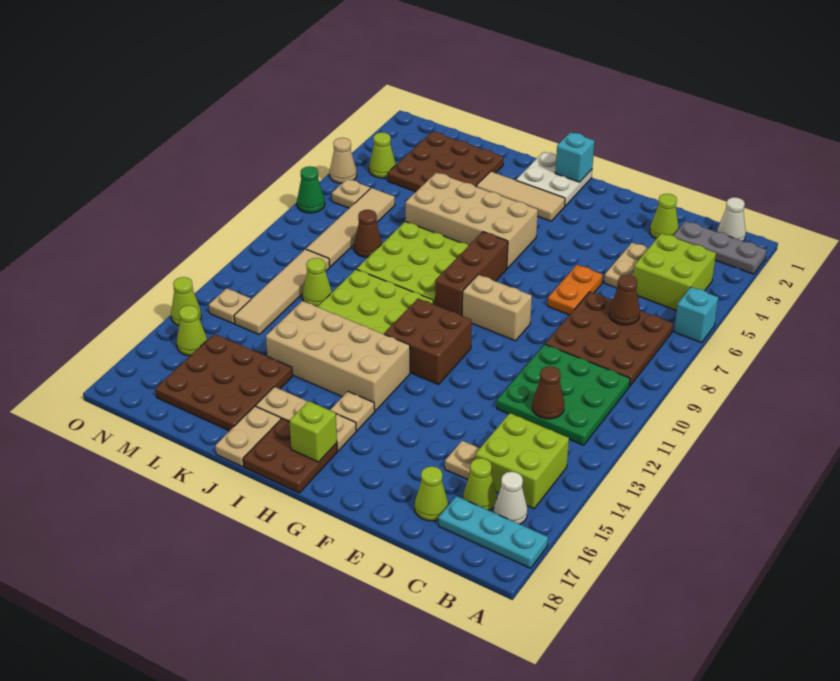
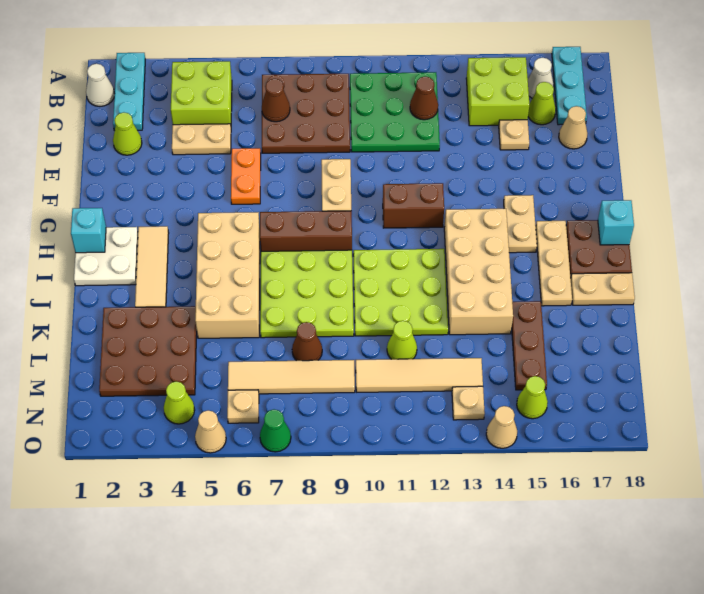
grey plate A2:C2 level 1 -> cyan plate A2:C2 level 1
cyan brick A6 level 1 -> cyan brick H18 level 2
lime cone D17 level 1 -> tan cone D17 level 1
orange plate E6:E7 level 1 -> orange plate E6:F6 level 1
brown brick G11:H12 level 1 -> brown brick G11:G12 level 1
tan plate H15 level 1 -> tan plate G15:H15 level 1
lime brick H17 level 2 -> none
brown plate K15:M17 level 1 -> brown plate K15:M15 level 1
lime cone O14 level 1 -> tan cone O14 level 1

